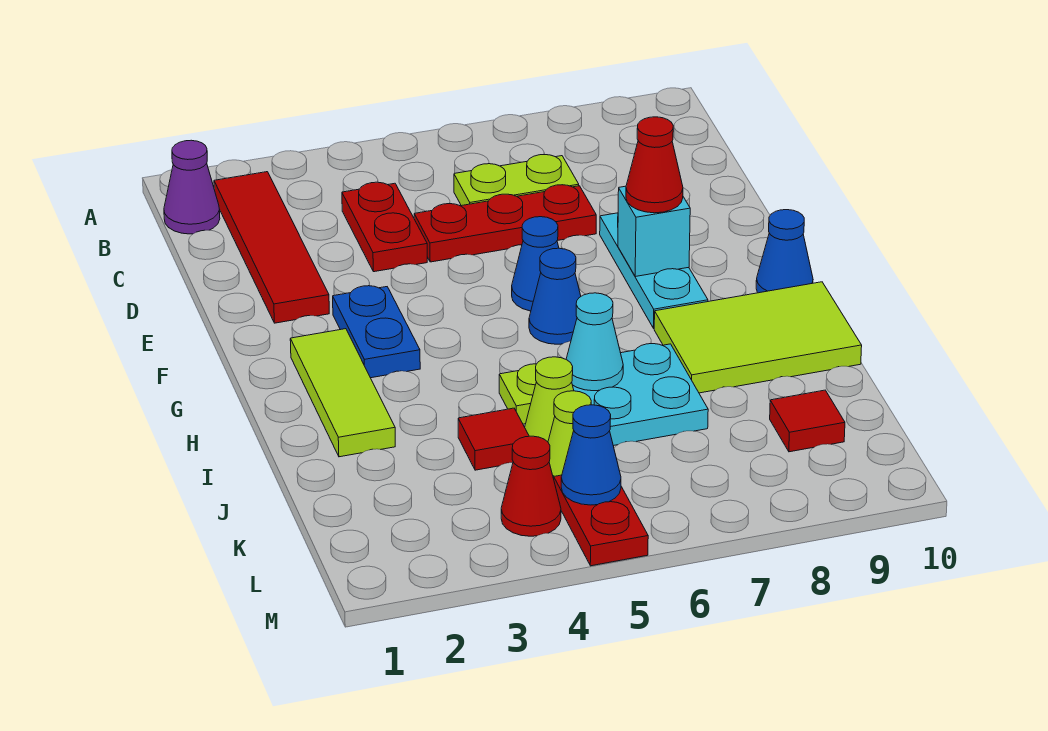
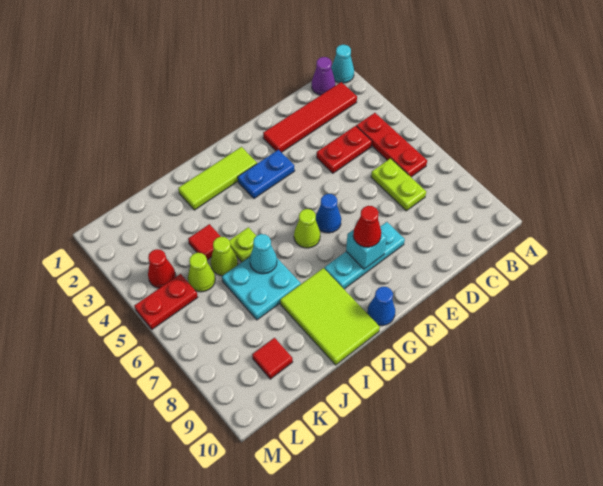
none -> cyan cone A1 level 1
red plate D5:D7 level 1 -> red plate B4:B6 level 1
blue cone G6 level 1 -> lime cone G6 level 1
blue cone L5 level 2 -> none

